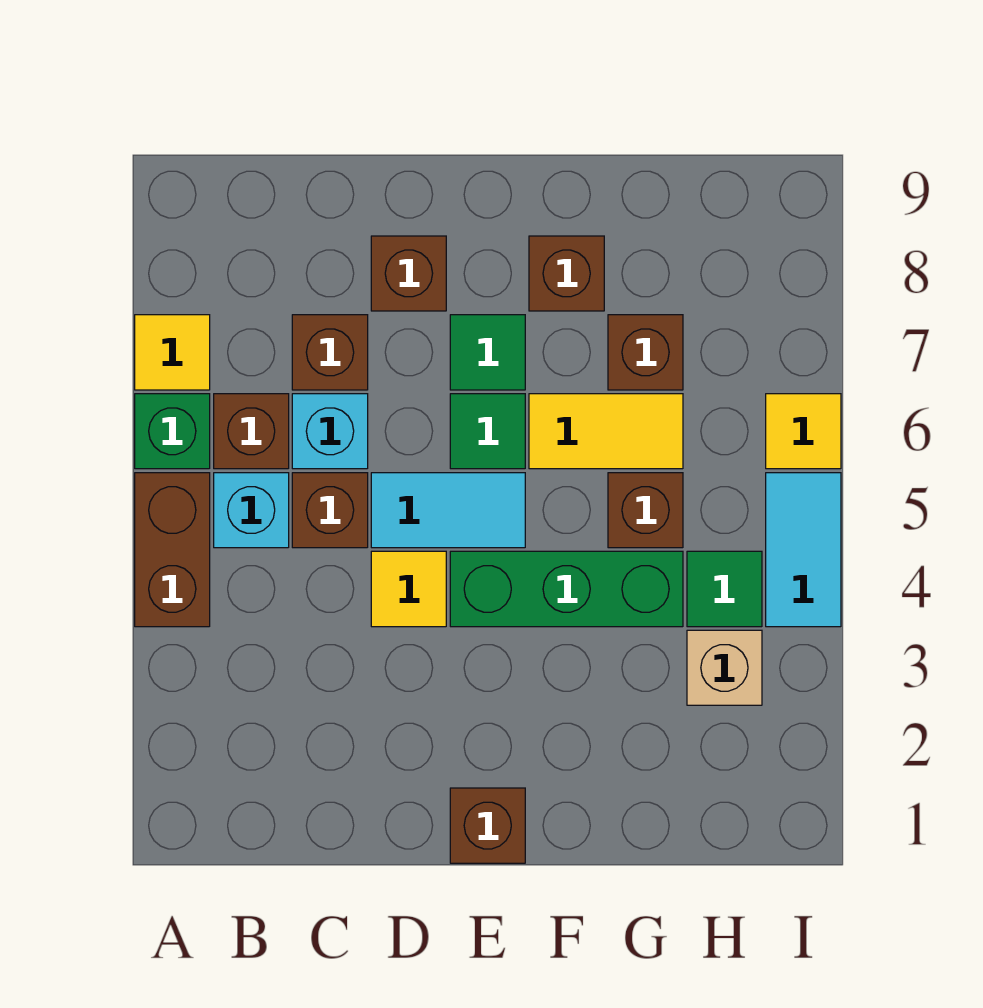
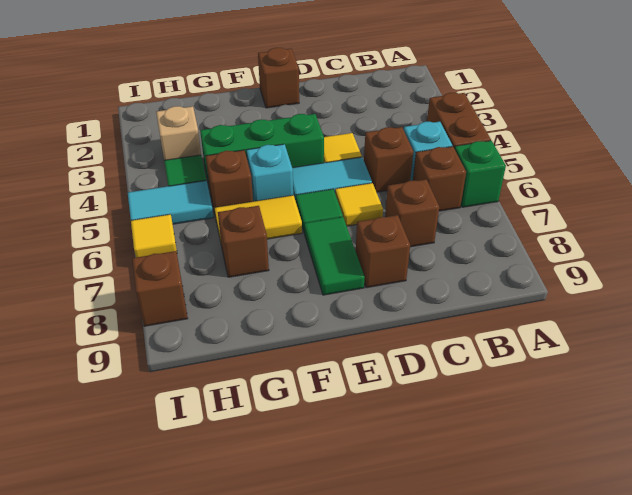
yellow tile A7 level 1 -> yellow tile D6 level 1
cyan brick C6 level 1 -> cyan brick F5 level 1
green tile E7 level 1 -> green tile E7:E8 level 1
brown brick F8 level 1 -> brown brick I8 level 1
cyan tile I4:I5 level 1 -> cyan tile H5:I5 level 1

